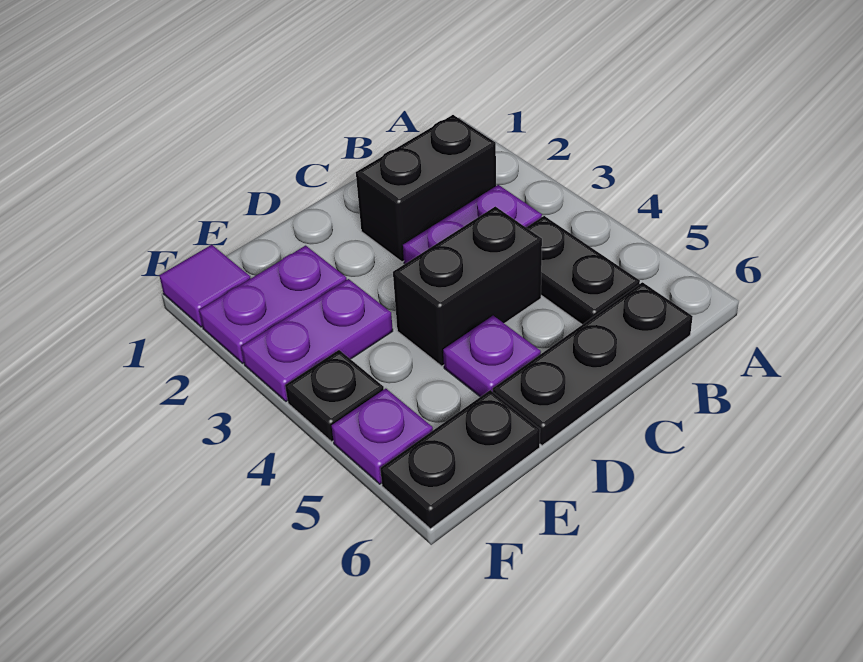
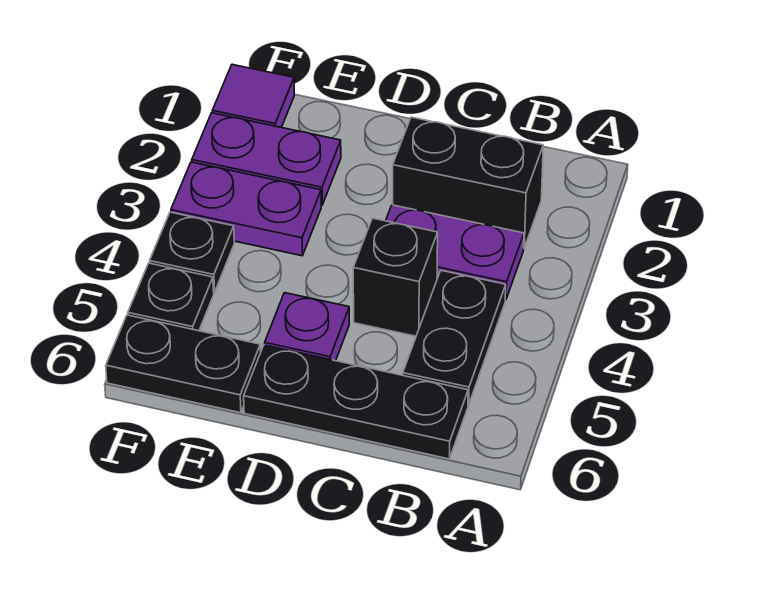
black brick C4:D4 level 1 -> black brick C4 level 1
purple plate F5 level 1 -> black plate F5 level 1

